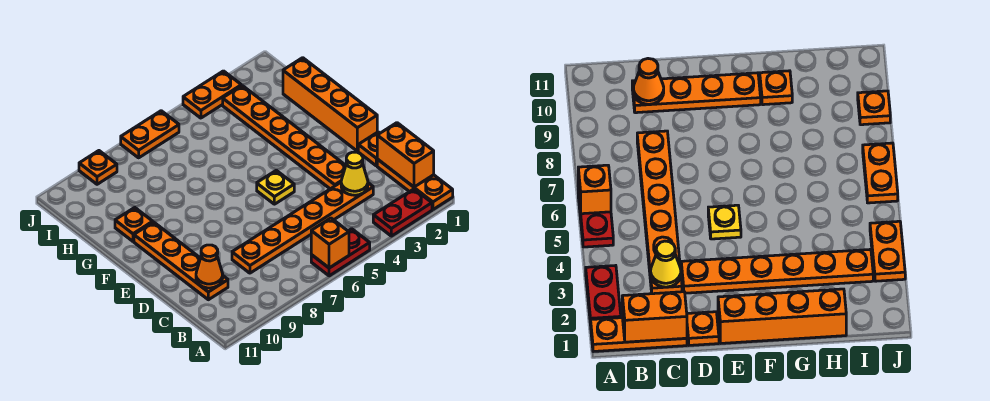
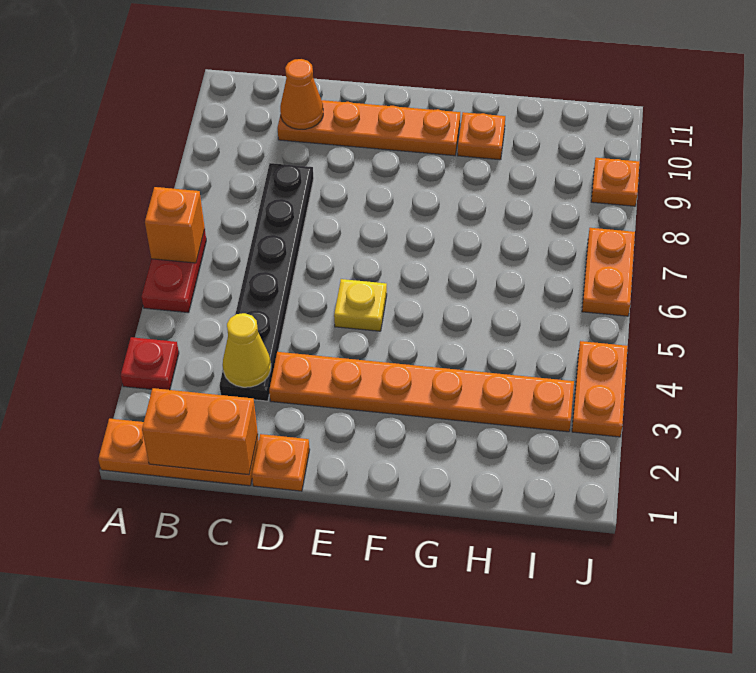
red plate A2:A3 level 1 -> red plate A3 level 1
orange plate C3:C8 level 1 -> black plate C3:C8 level 1
orange brick E1:H1 level 1 -> none

